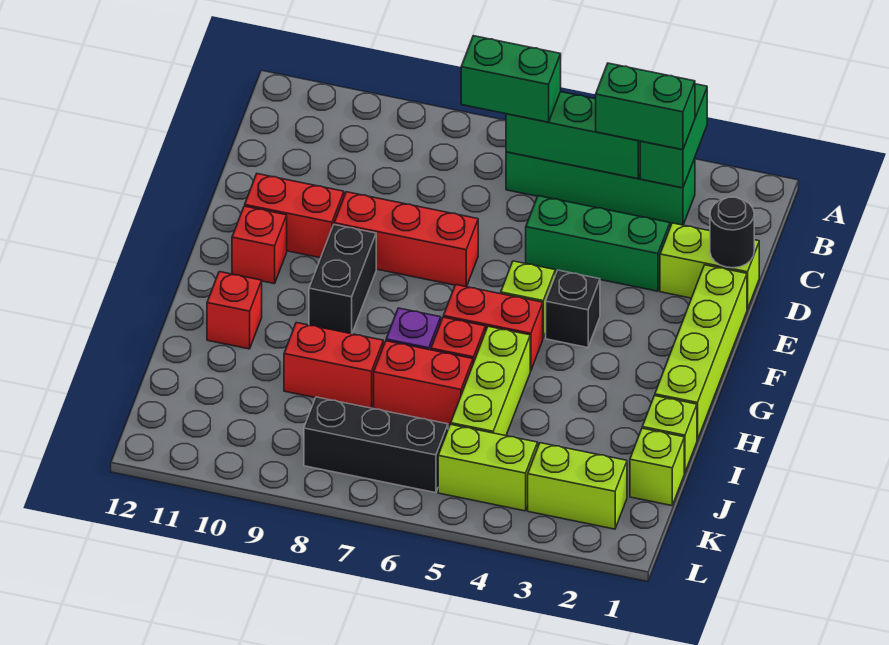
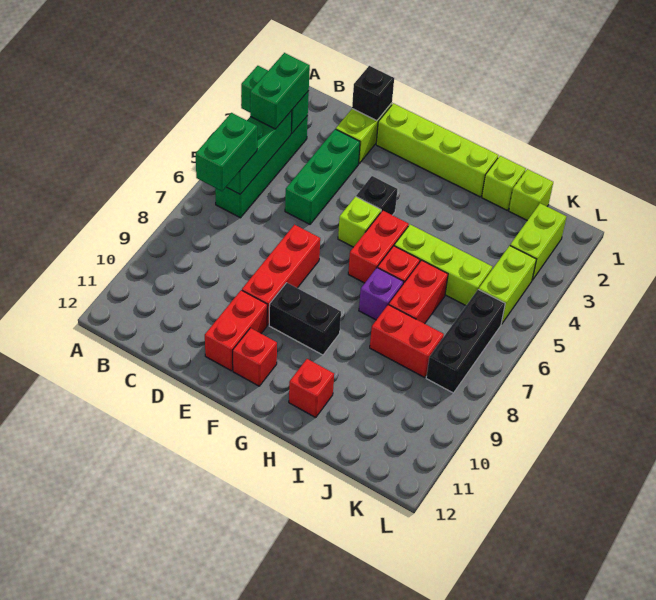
black round brick D1 level 2 -> black brick D1 level 2
red brick I8:I9 level 1 -> red brick I8:J8 level 1

